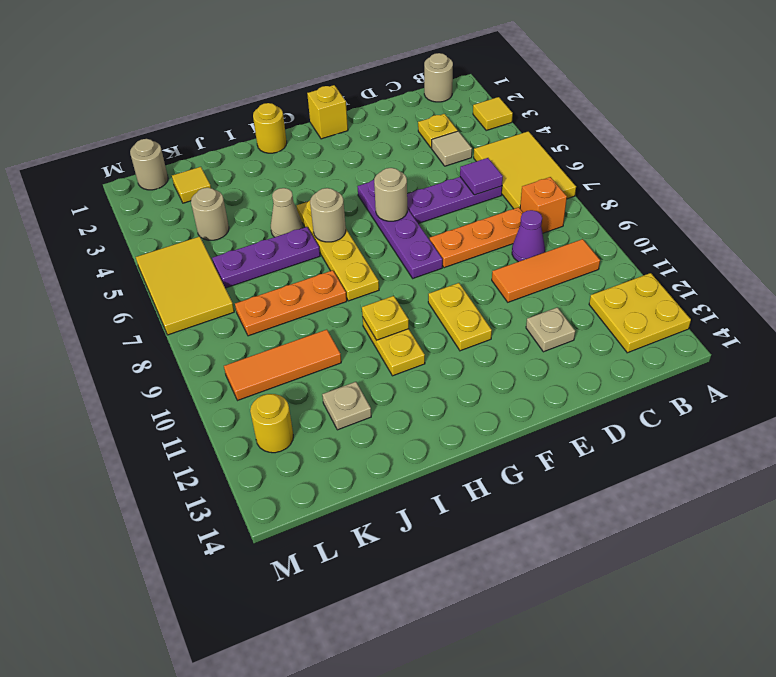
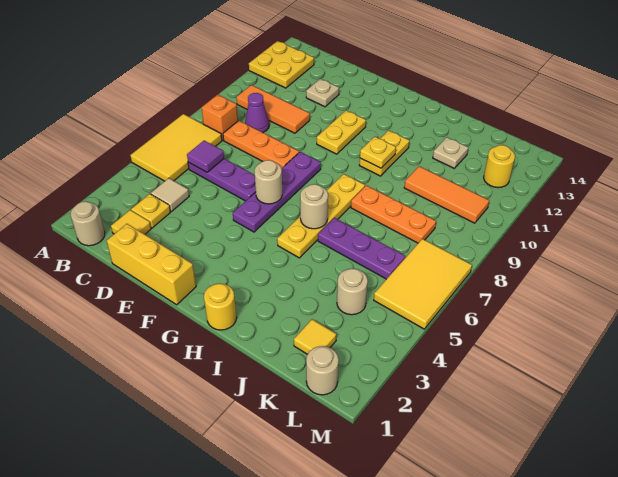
yellow tile A3 level 1 -> yellow tile C2 level 1
yellow brick F1 level 1 -> yellow brick D1:F1 level 1
tan cone I5 level 1 -> none

